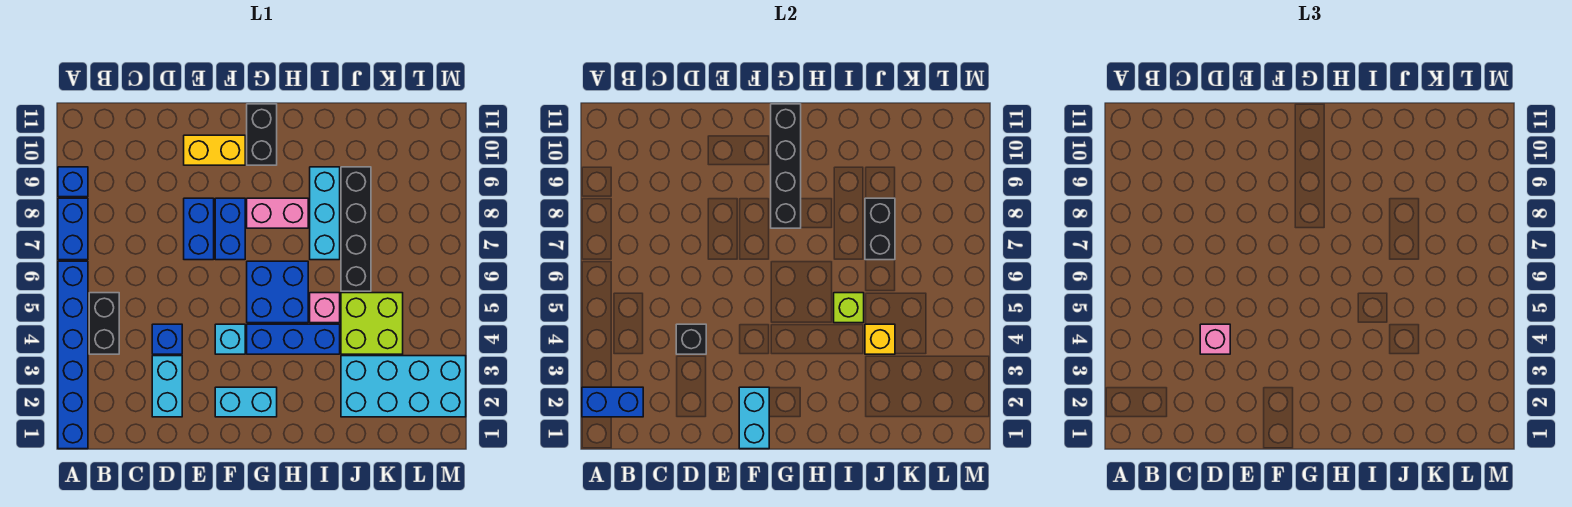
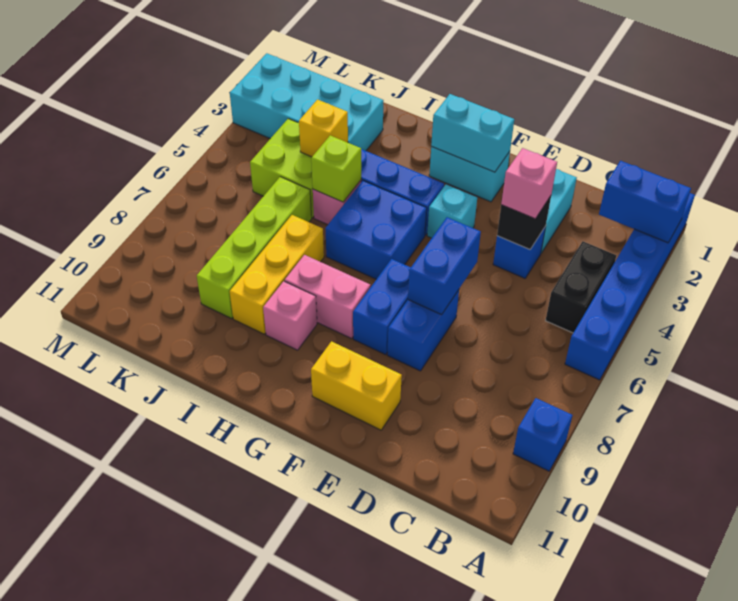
blue brick A7:A8 level 1 -> blue brick E6:E7 level 2
cyan brick F1:F2 level 2 -> cyan brick F2:G2 level 2
black brick G8:G11 level 2 -> none
black brick G10:G11 level 1 -> none
none -> pink brick H9 level 1
cyan brick I7:I9 level 1 -> yellow brick I7:I9 level 1
black brick J6:J9 level 1 -> lime brick J6:J9 level 1
black brick J7:J8 level 2 -> none

